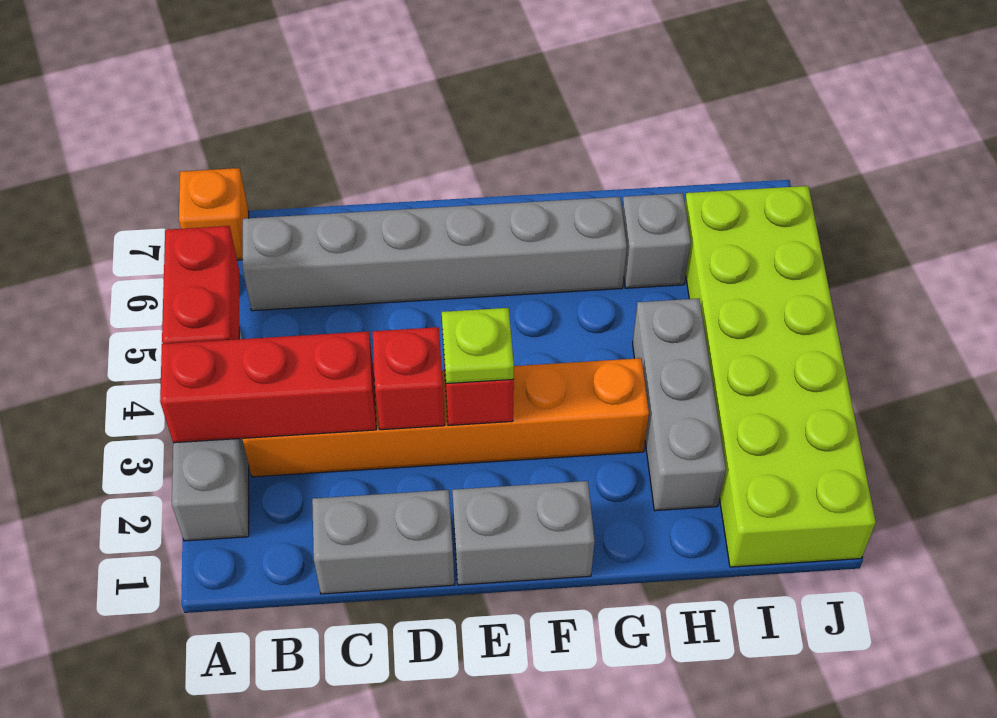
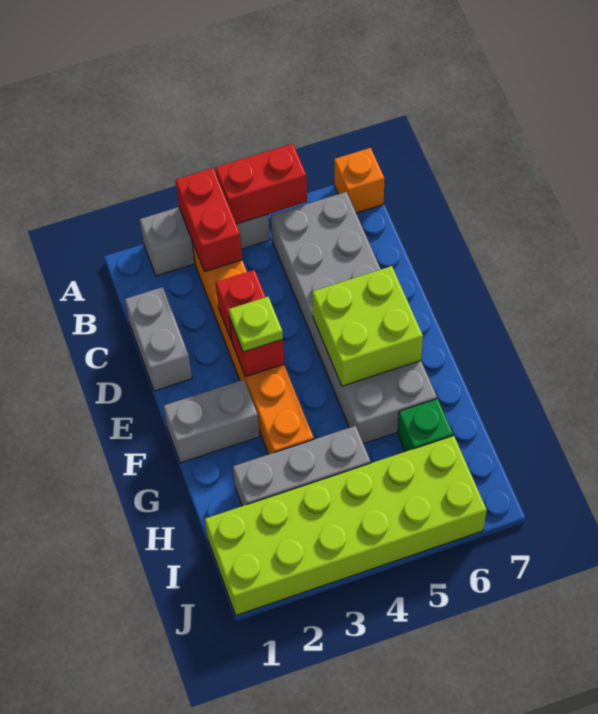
red brick A3:C3 level 2 -> red brick A3:B3 level 2
grey brick B6:G6 level 1 -> grey brick B5:G6 level 1
grey brick E1:F1 level 1 -> grey brick F1:F2 level 1
none -> lime brick E5:F6 level 2
grey brick H6 level 1 -> green brick H6 level 1

